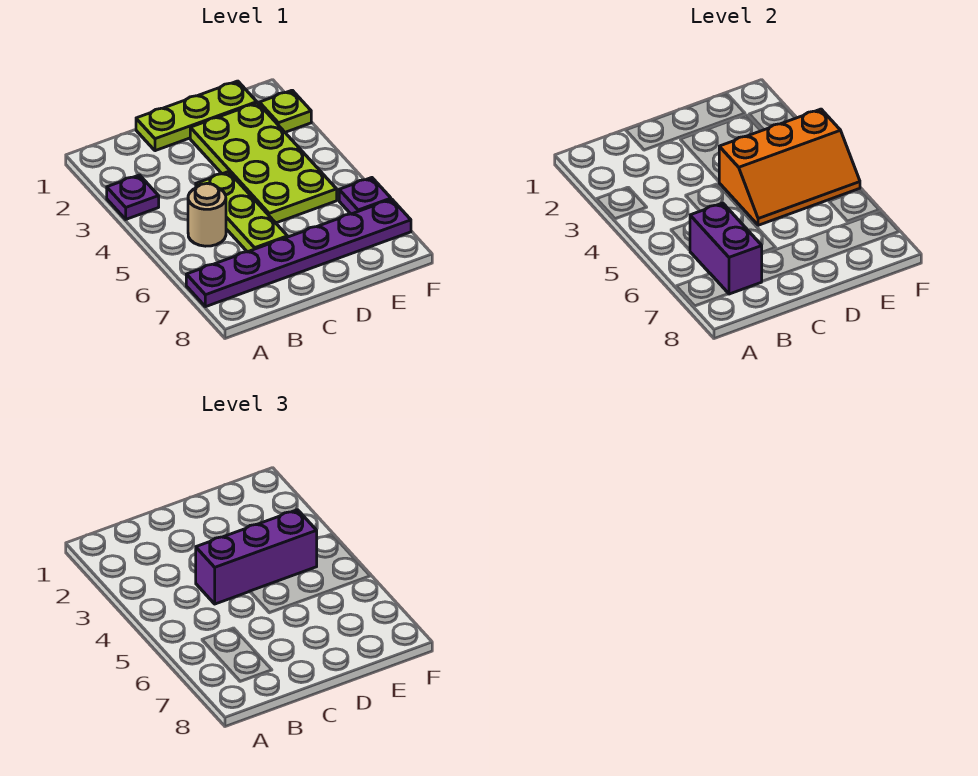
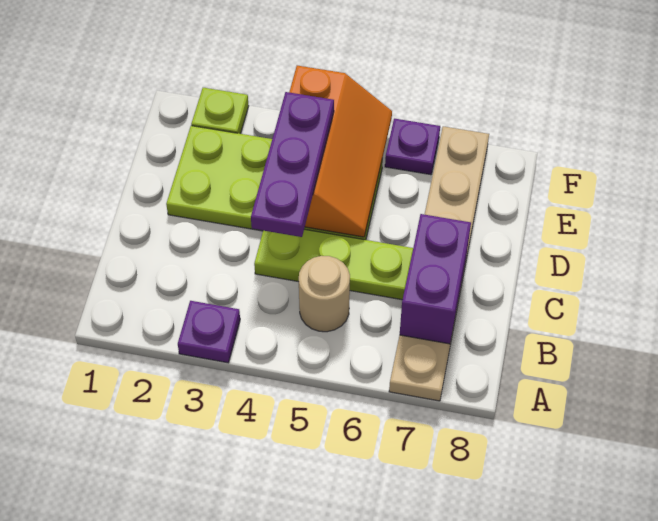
purple plate A7:F7 level 1 -> tan plate A7:F7 level 1
purple brick B6:B7 level 2 -> purple brick B7:C7 level 2
lime plate C1:E1 level 1 -> none
purple brick C4:E4 level 3 -> purple plate C4:E4 level 3

